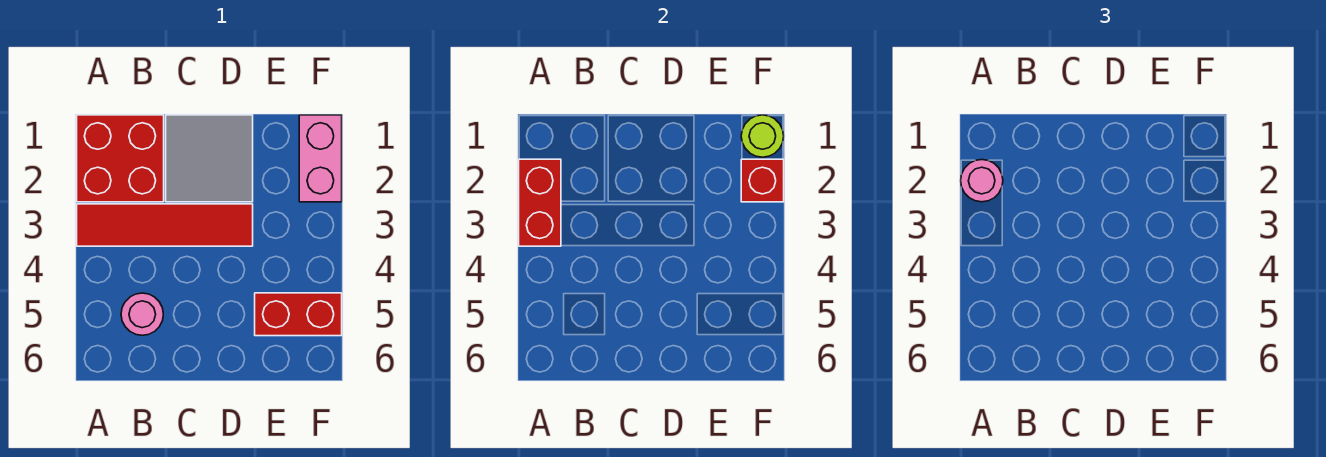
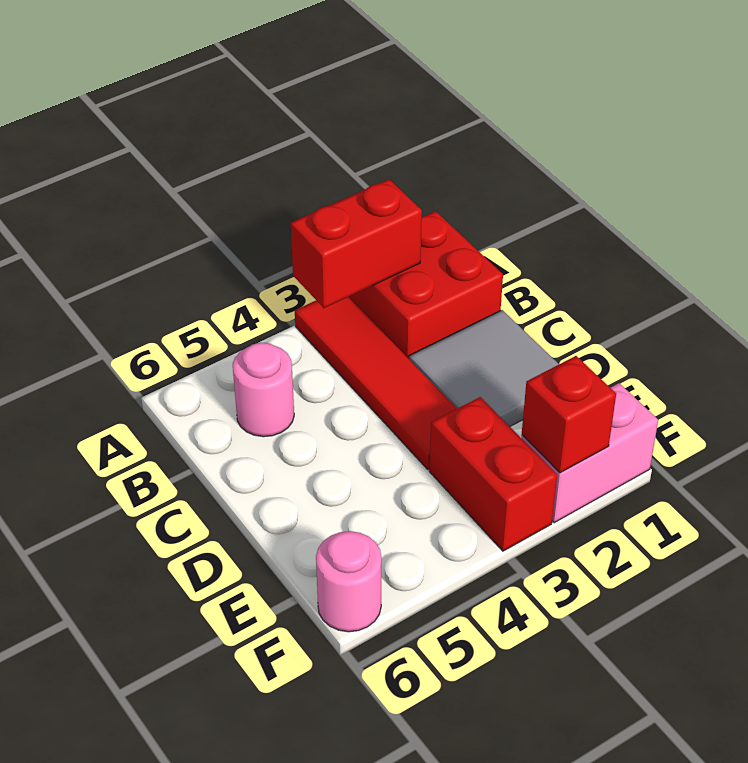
pink round brick A2 level 3 -> pink round brick F6 level 1
red brick E5:F5 level 1 -> red brick E3:F3 level 1
lime round brick F1 level 2 -> none

